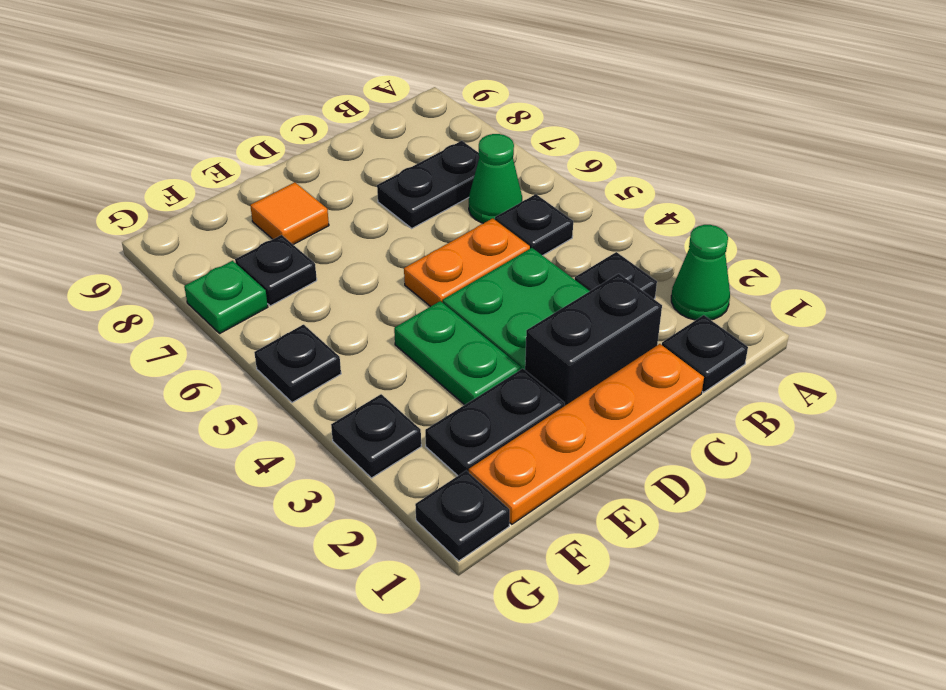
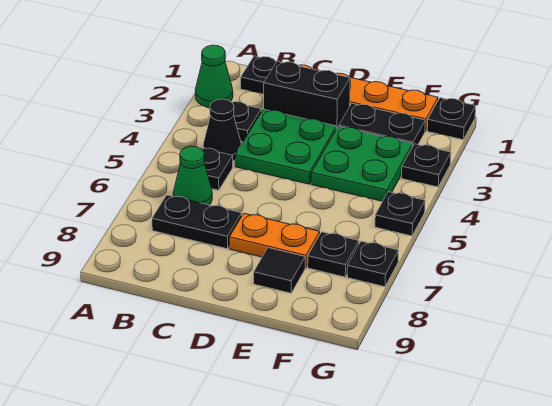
none -> black cone B4 level 1
orange plate C5:D5 level 1 -> orange plate D7:E7 level 1
green plate E3:E4 level 1 -> green plate E3:F4 level 1
orange tile E8 level 1 -> black tile E8 level 1
green plate G7 level 1 -> black plate G7 level 1

